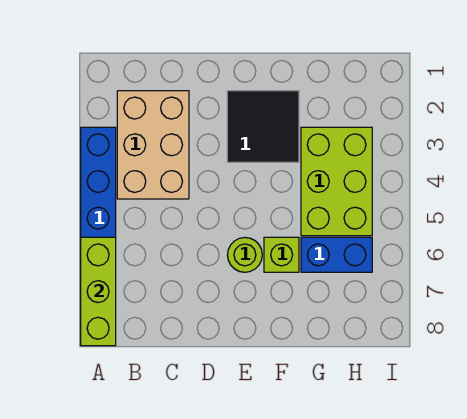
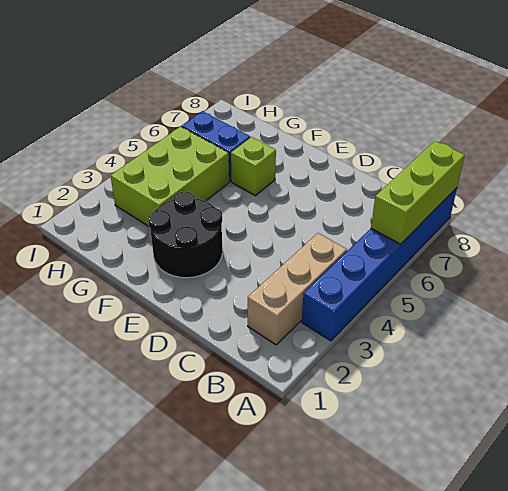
tan brick B2:C4 level 1 -> tan brick B2:B4 level 1
black tile E2:F3 level 1 -> black round brick E2:F3 level 1
lime round brick E6 level 1 -> none

